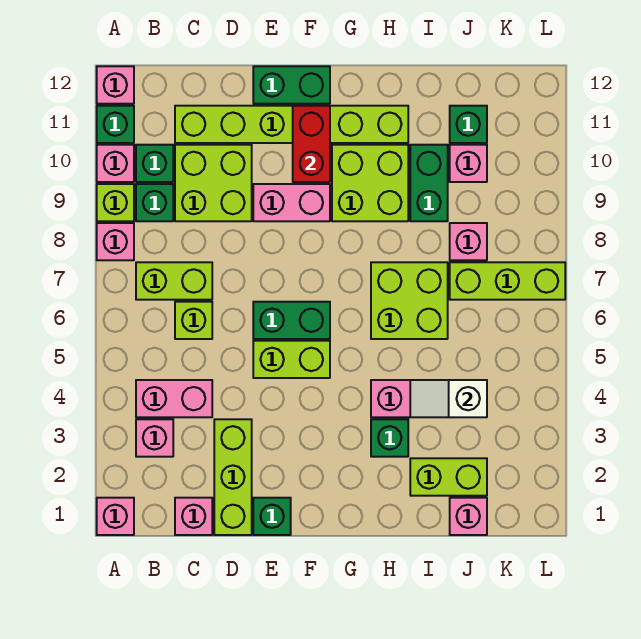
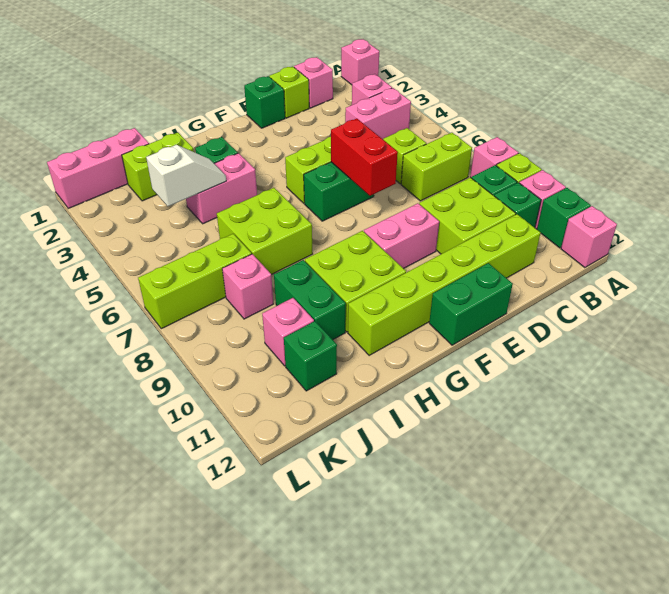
lime brick D1:D3 level 1 -> lime brick D1 level 1
red brick F10:F11 level 2 -> red brick E6:E7 level 2
pink brick J1 level 1 -> pink brick J1:L1 level 1

